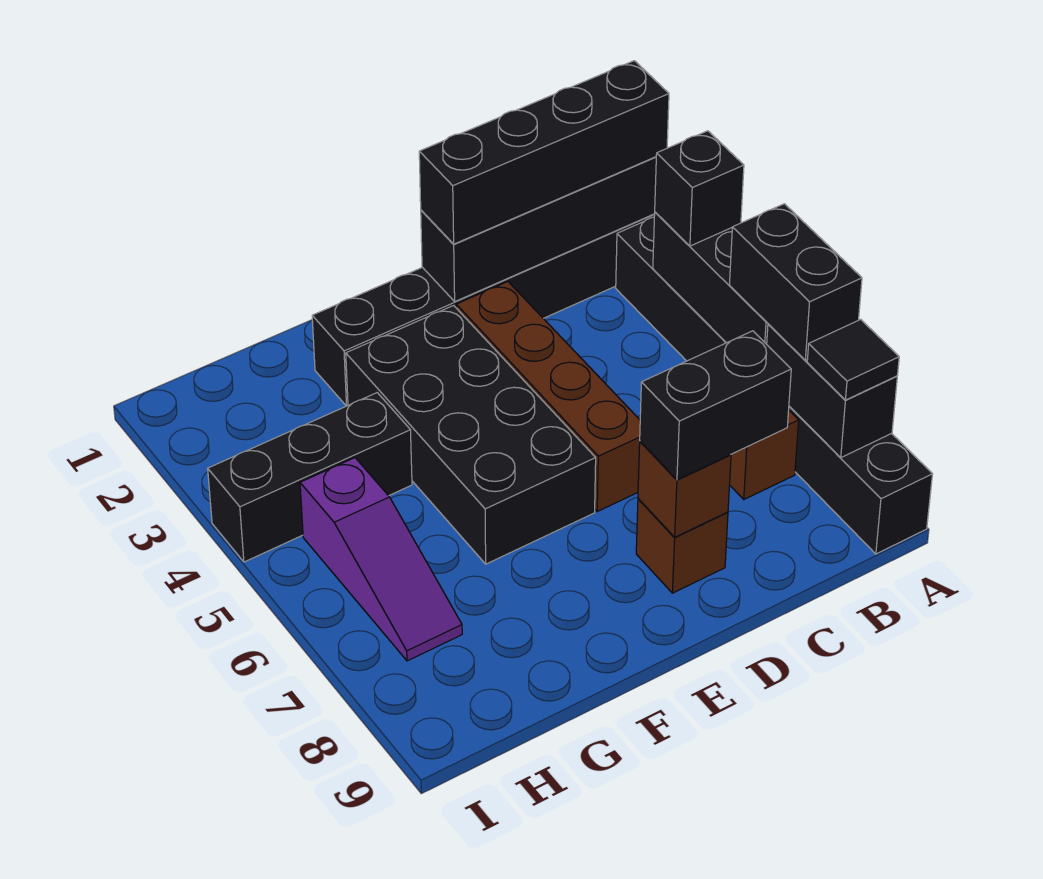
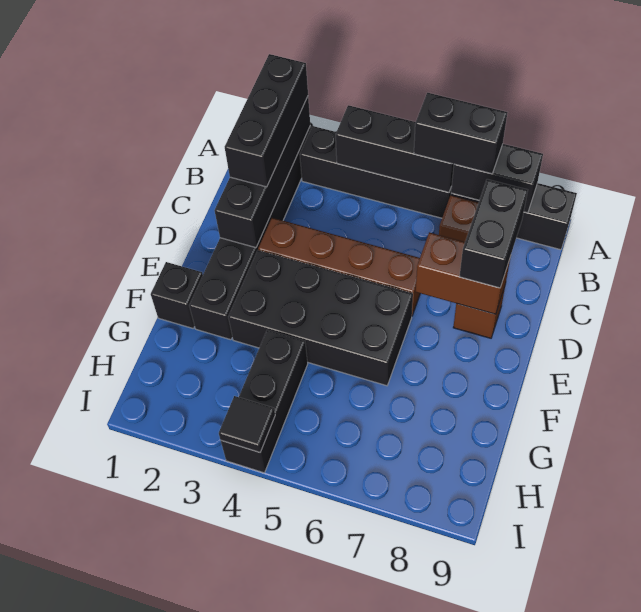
black brick A2:D2 level 3 -> black brick A2:C2 level 3
black brick A4 level 3 -> black brick F1 level 1
black tile A8 level 3 -> black tile I4 level 2
brown brick D8 level 2 -> brown brick D7:D8 level 2
purple slope H5:H7 level 1 top 5 -> none

